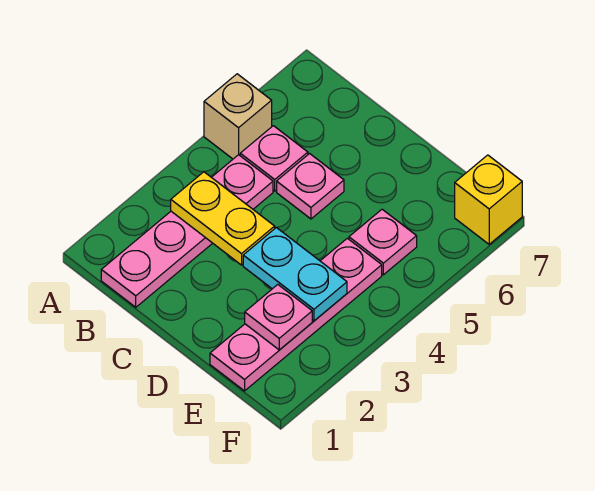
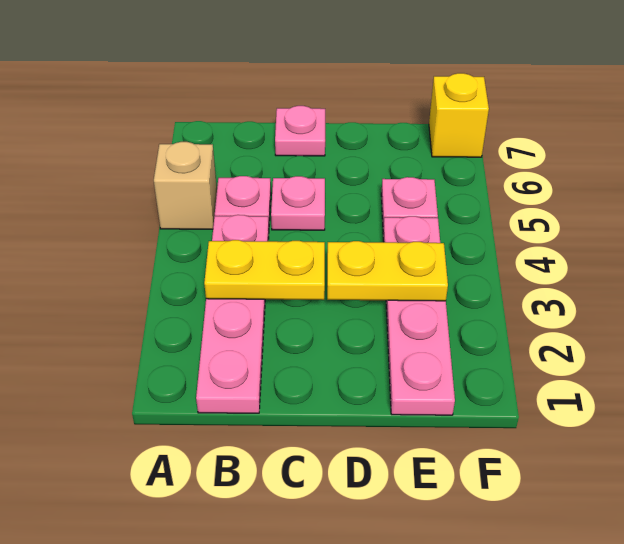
cyan plate D3:E3 level 2 -> yellow plate D3:E3 level 2
pink plate E2 level 2 -> pink plate C7 level 1

